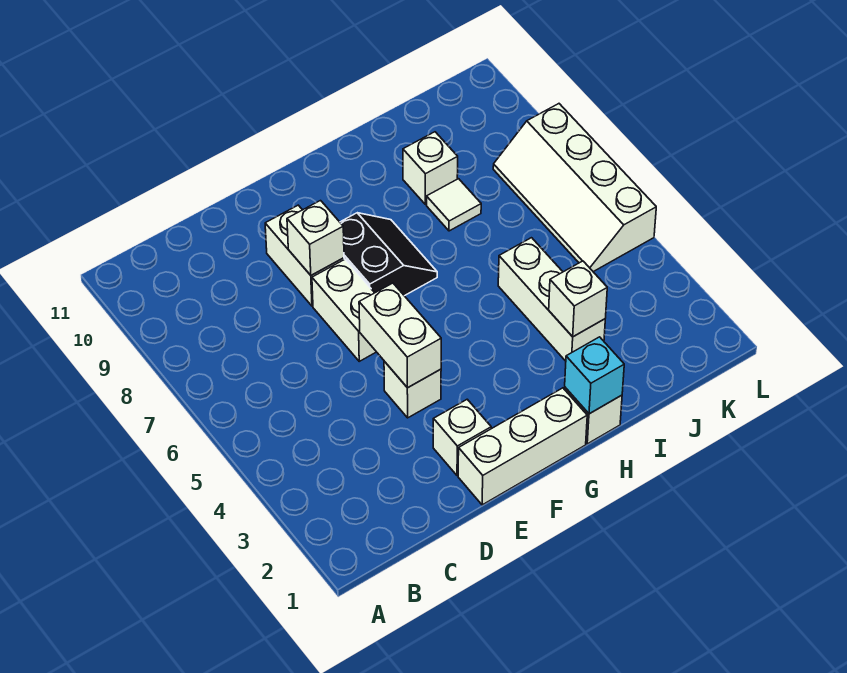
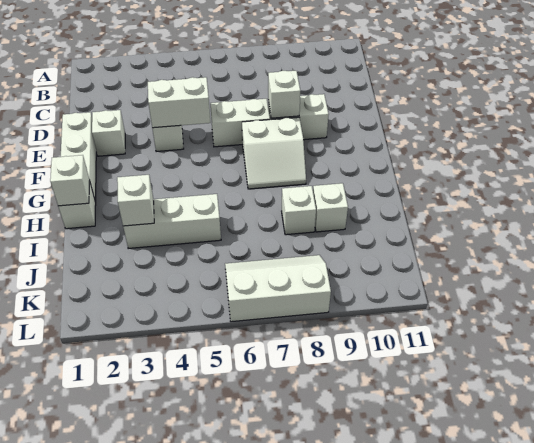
black slope F7:G8 level 1 top F -> white slope F7:G8 level 1 top F
cyan brick H1 level 2 -> white brick H1 level 2
white tile I8 level 1 -> white brick I8 level 1
white slope K5:L8 level 1 top L -> white slope K6:L8 level 1 top L

